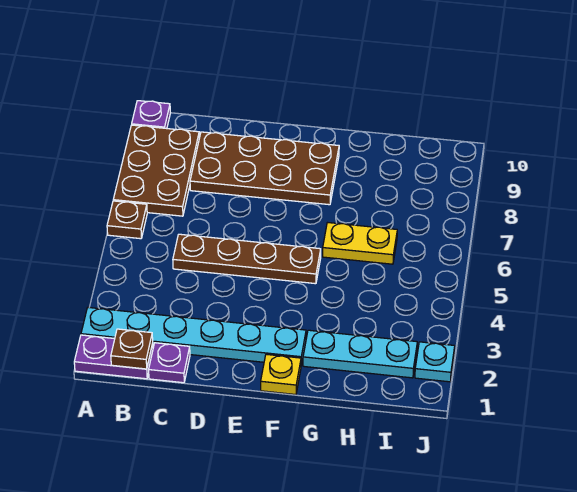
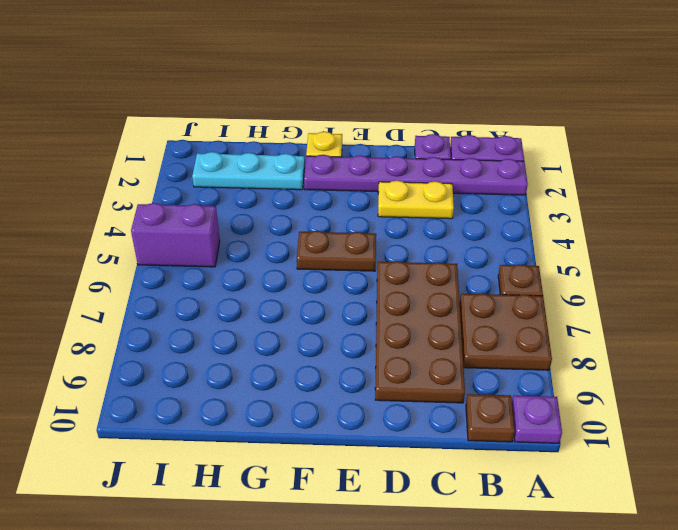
cyan plate A2:F2 level 1 -> purple plate A2:F2 level 1
brown plate A7:B9 level 1 -> brown plate A7:B8 level 1
brown plate B1 level 2 -> brown plate B10 level 1
brown plate C5:F5 level 1 -> brown plate E5:F5 level 1
brown plate C8:F9 level 1 -> brown plate C6:D9 level 1
yellow plate G6:H6 level 1 -> yellow plate C3:D3 level 1
none -> purple brick I5:J5 level 1
cyan plate J2 level 1 -> none

